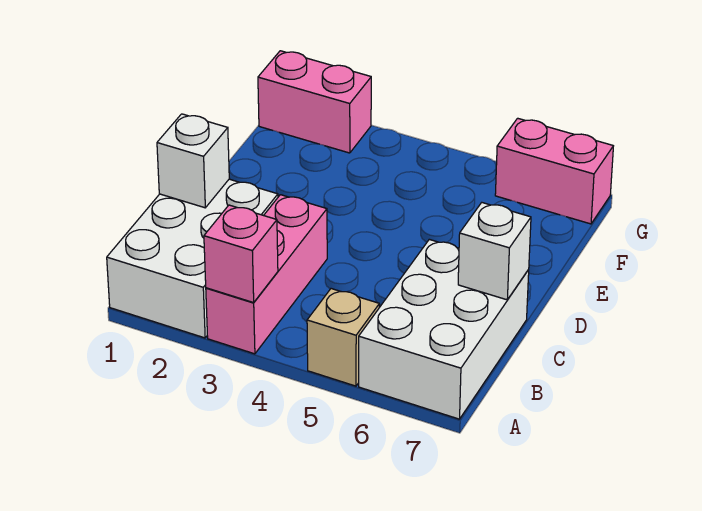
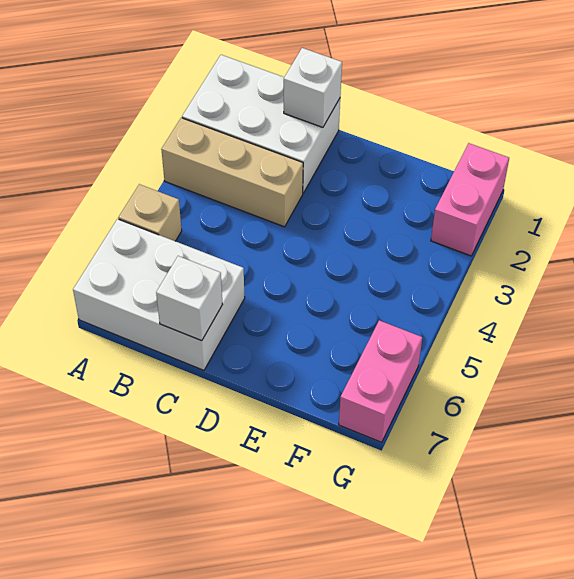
pink brick A3:C3 level 1 -> tan brick A3:C3 level 1
pink brick A3 level 2 -> none

